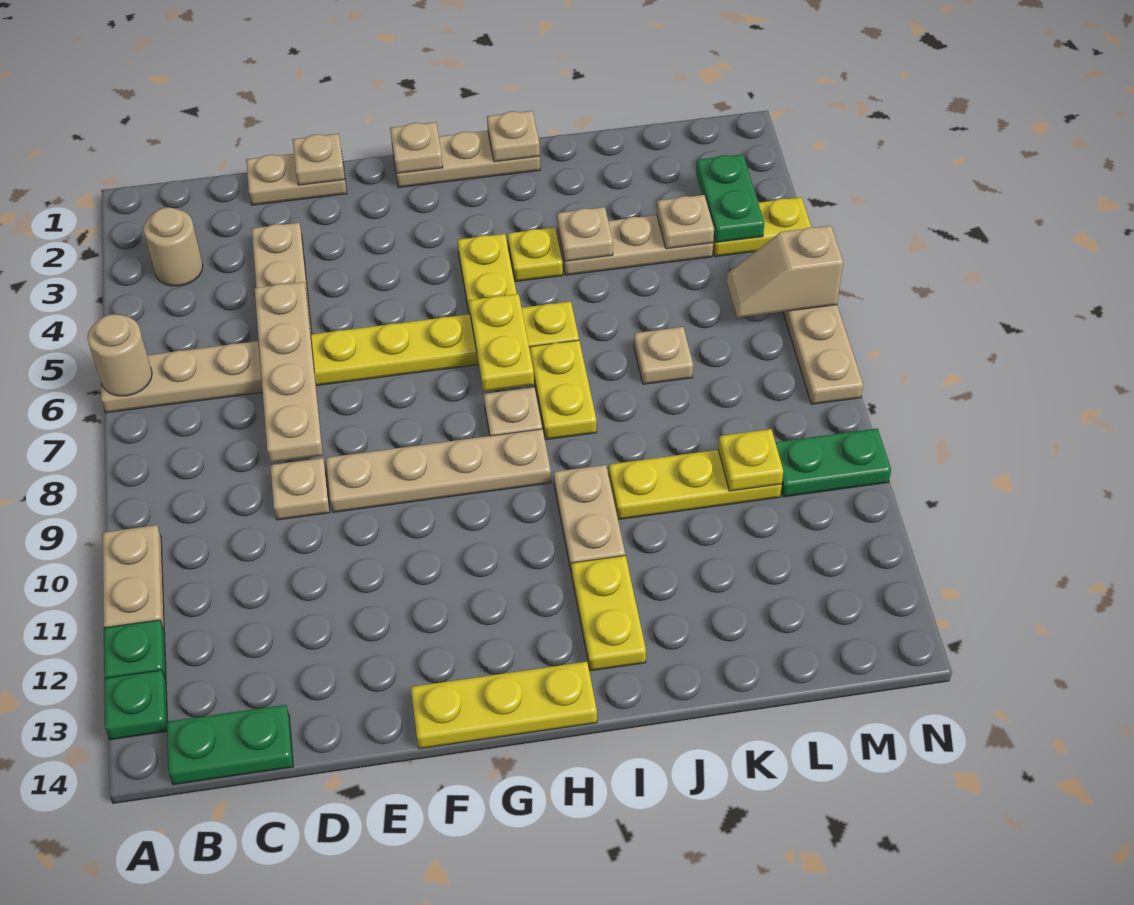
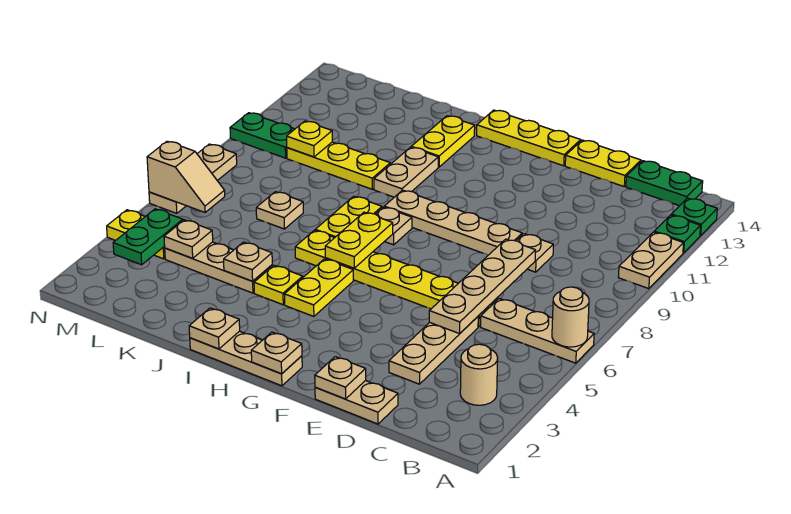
none -> yellow plate D14:E14 level 1

